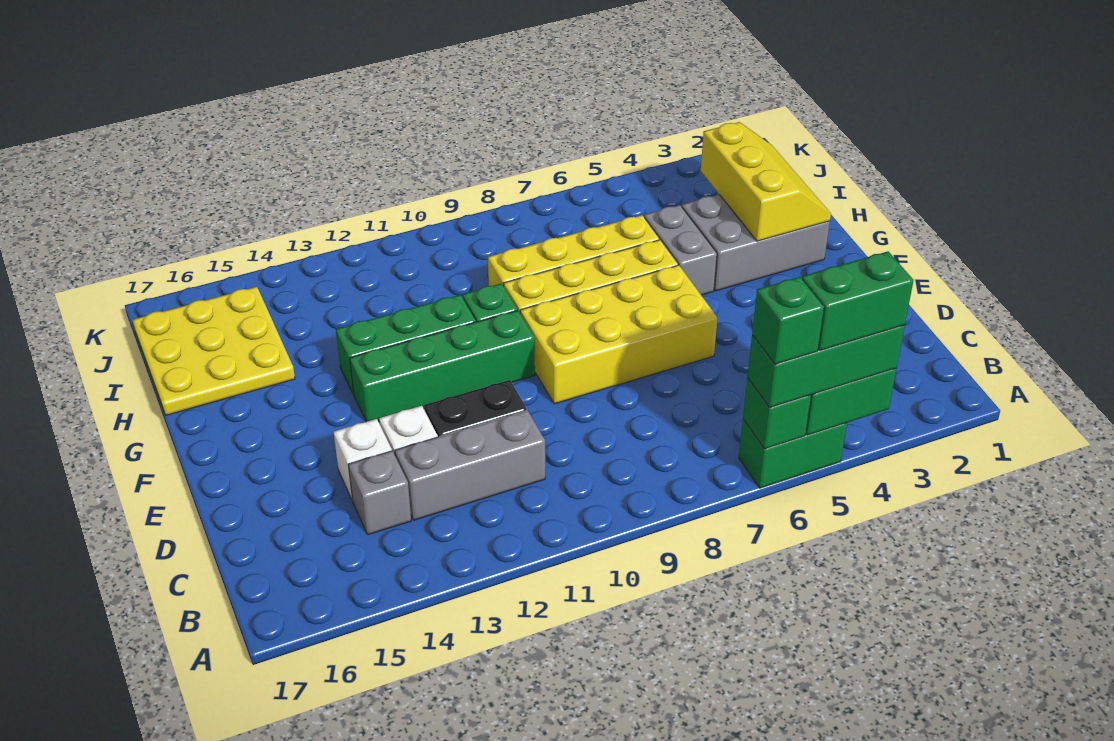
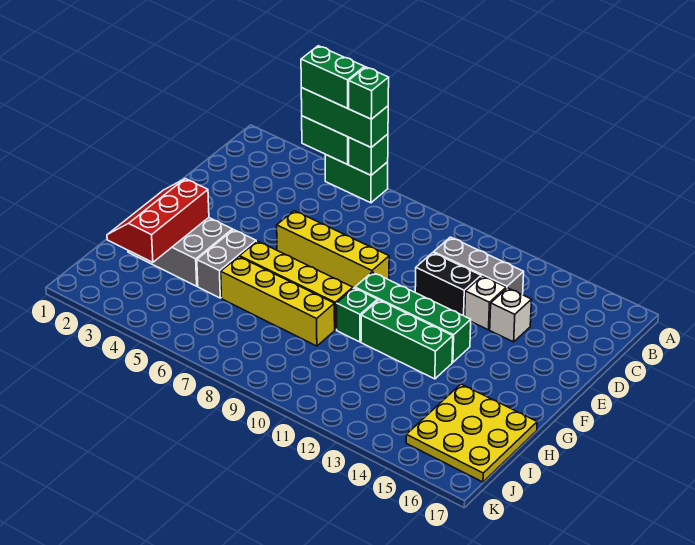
grey brick C14 level 1 -> none
yellow brick E6:F9 level 1 -> yellow brick E6:E9 level 1
yellow slope G2:I3 level 2 top 3 -> red slope G2:I3 level 2 top 3

